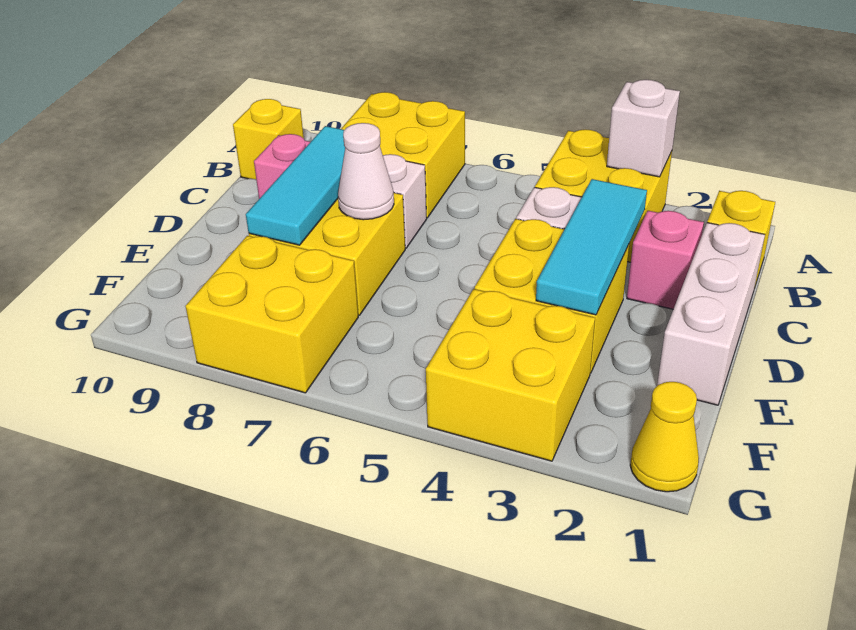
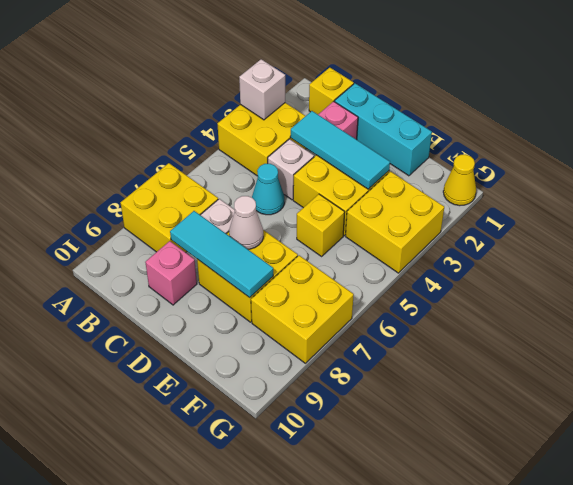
yellow brick B10 level 1 -> yellow brick E5 level 1
white brick C1:E1 level 1 -> cyan brick C1:E1 level 1
none -> cyan cone C5 level 1

